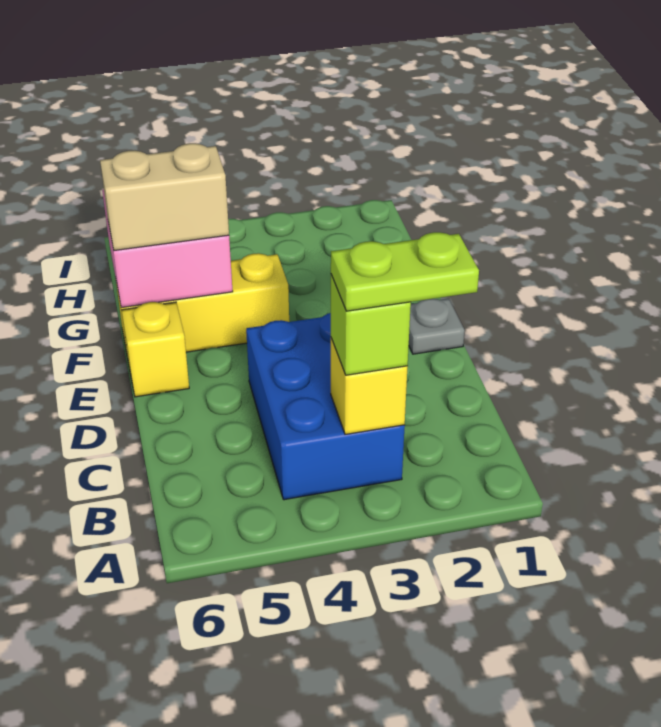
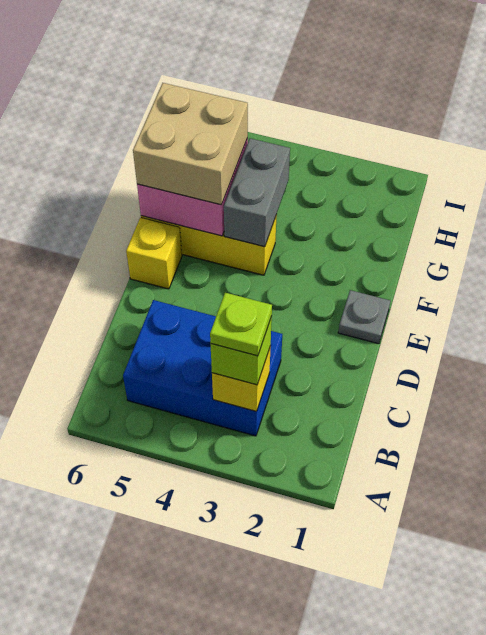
lime plate B2:B3 level 4 -> lime plate B3 level 4
blue brick B3:D4 level 1 -> blue brick B3:C5 level 1
none -> grey brick F4:G4 level 2
tan brick F5:F6 level 3 -> tan brick F5:G6 level 3

